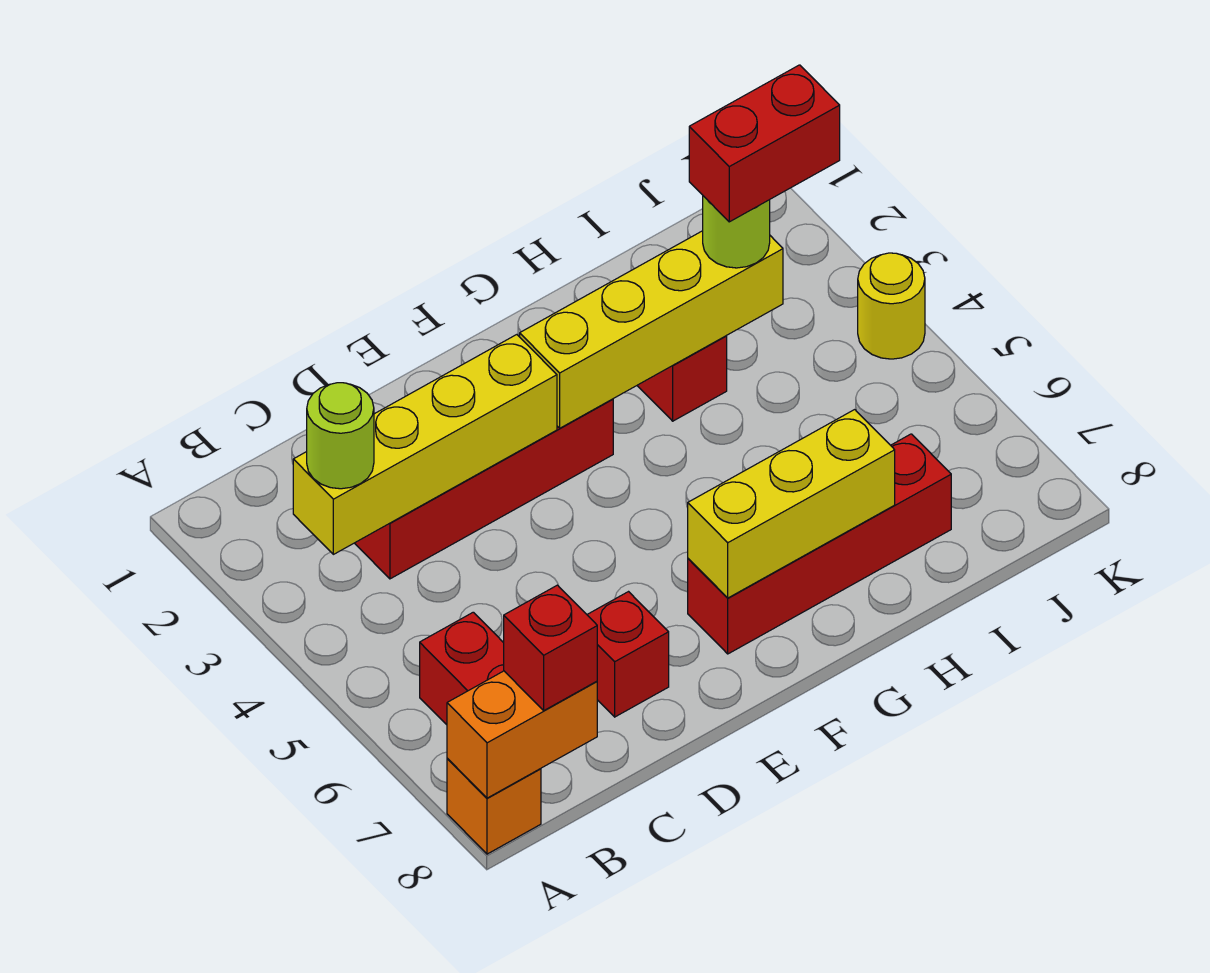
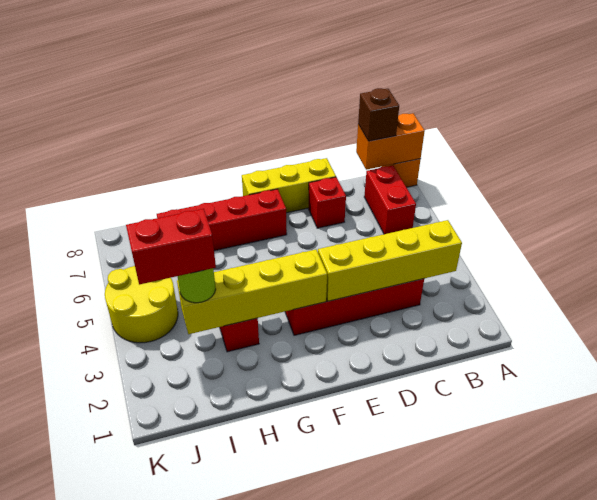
lime round brick B3 level 3 -> none
red brick B8 level 3 -> brown brick B8 level 3
yellow brick F7:H7 level 2 -> yellow brick D8:F8 level 1
yellow round brick K4 level 1 -> yellow round brick J4:K5 level 1

